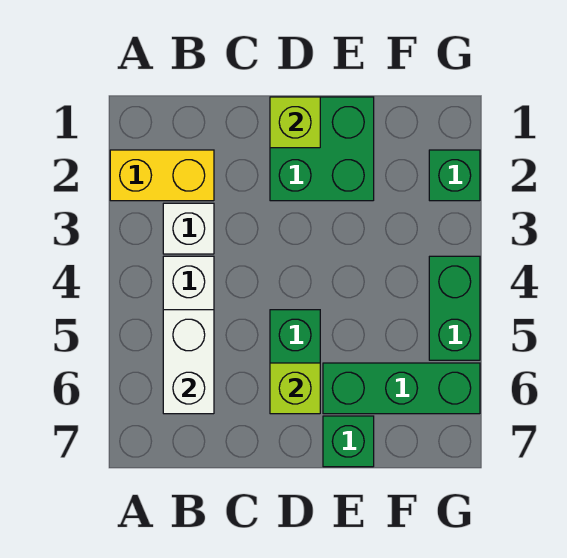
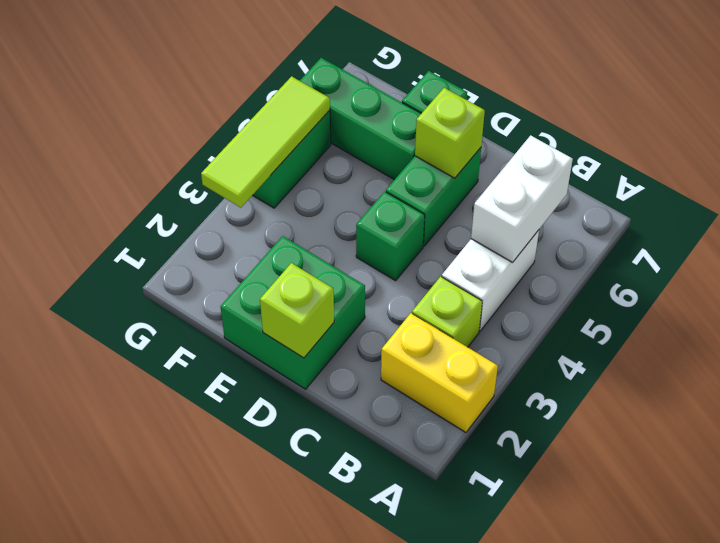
white brick B3 level 1 -> lime brick B3 level 1
green brick G2 level 1 -> green brick D4 level 1
none -> lime tile G3:G5 level 2

